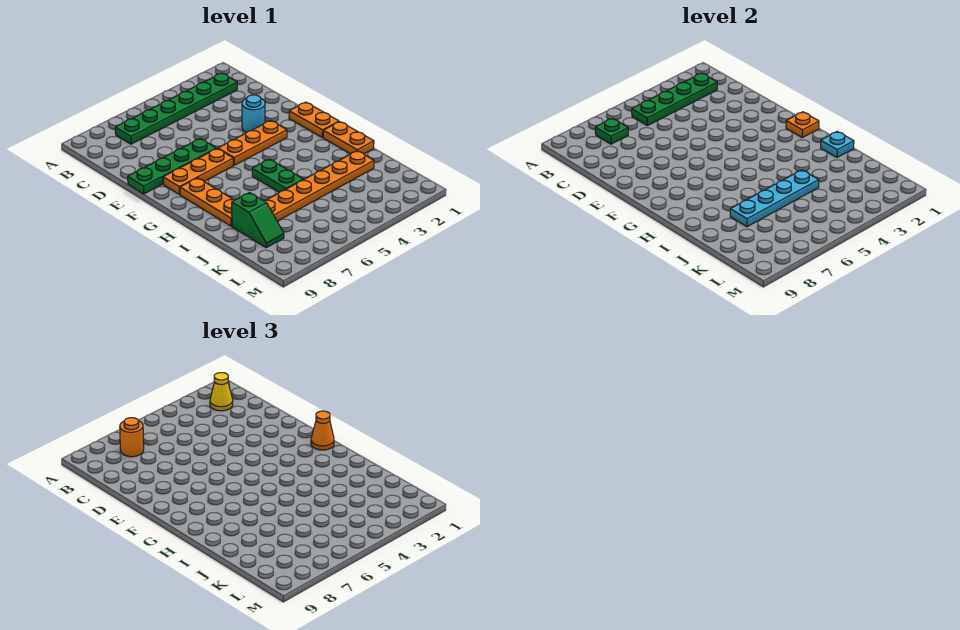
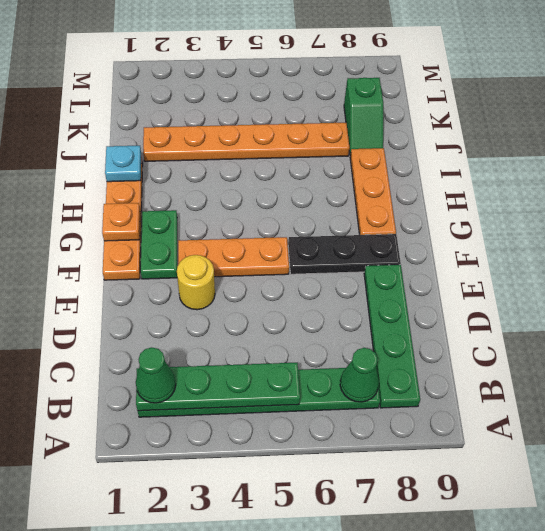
yellow cone B2 level 3 -> green cone B2 level 3
green plate B7 level 2 -> green cone B7 level 2
orange round brick B7 level 3 -> none
cyan round brick E3 level 1 -> yellow round brick E3 level 1
green plate E6:E9 level 1 -> green plate B8:E8 level 1
orange plate F6:F8 level 1 -> black plate F6:F8 level 1
orange cone G1 level 3 -> none
green plate H5:I5 level 1 -> green plate F2:G2 level 1
cyan plate J4:J7 level 2 -> none
green slope J8:K8 level 1 top J -> green slope J8:K8 level 1 top K

